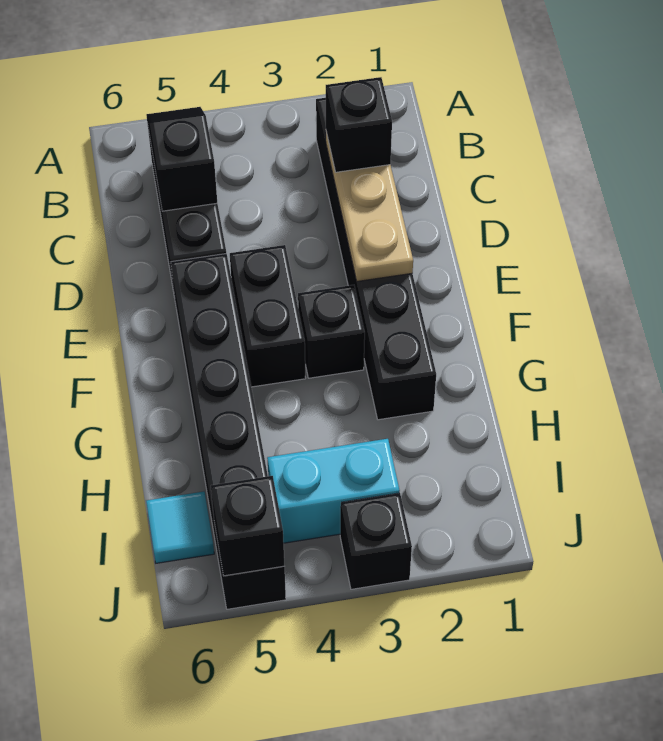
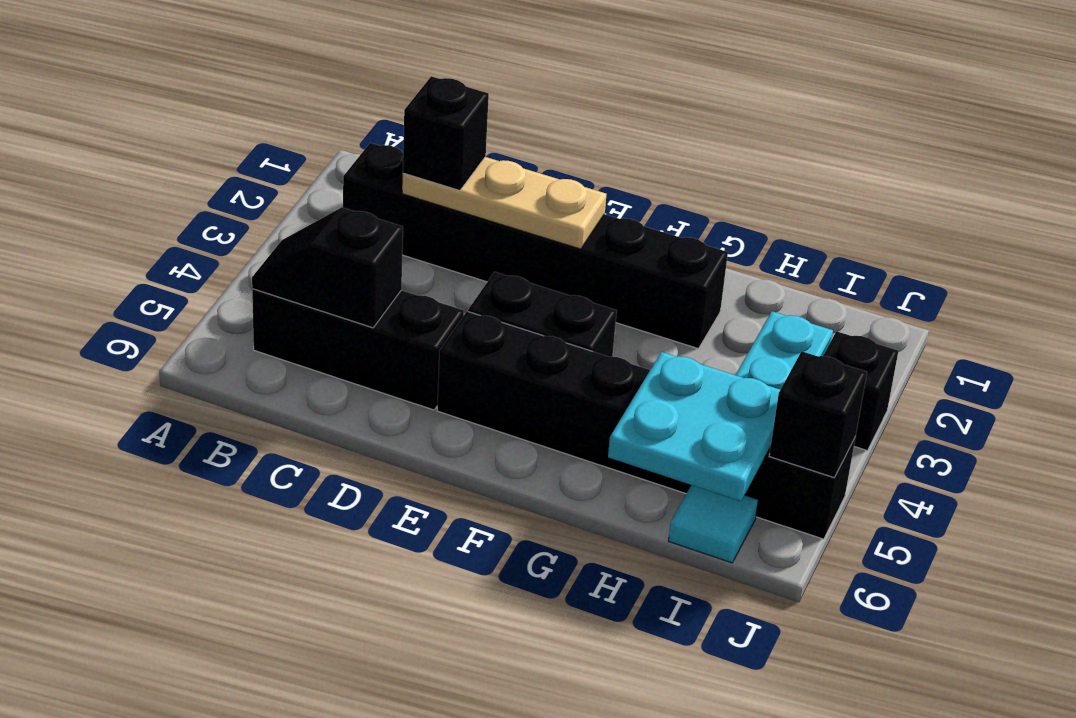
black brick F3 level 1 -> none
none -> cyan plate H5:I6 level 2

